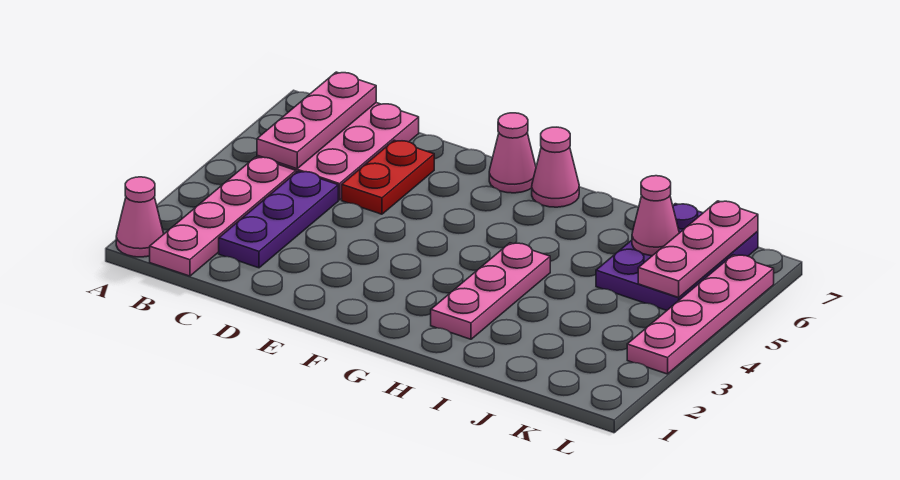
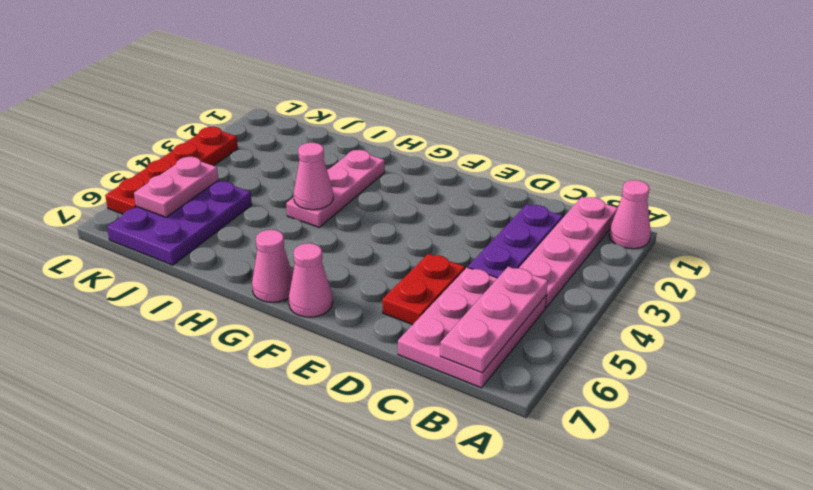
pink cone J6 level 2 -> pink cone H4 level 2
pink plate K5:K7 level 2 -> pink plate K5:K6 level 2
pink plate L3:L6 level 1 -> red plate L3:L6 level 1

